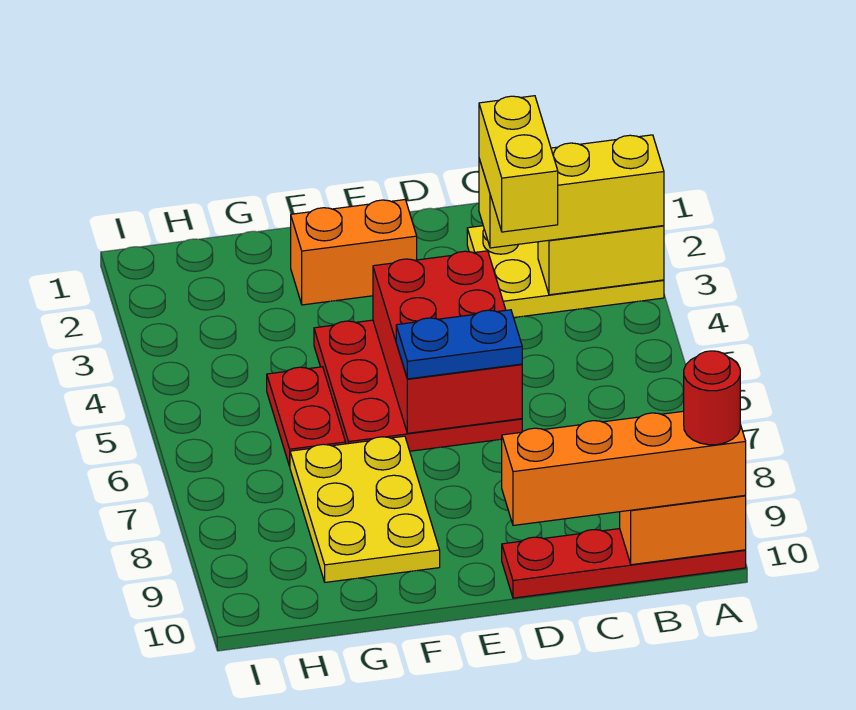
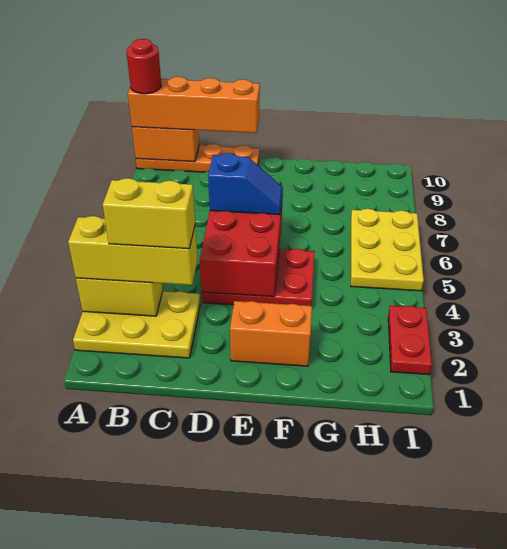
red plate A10:D10 level 1 -> orange plate A10:D10 level 1
yellow brick C3:C4 level 4 -> yellow brick B3:C3 level 4
red plate D4:F6 level 1 -> red plate D4:F5 level 1
blue plate D6:E6 level 3 -> blue slope D6:E6 level 3 top D
yellow plate F7:G9 level 1 -> yellow plate H5:I7 level 1
red plate G5:G6 level 1 -> red plate I2:I3 level 1

